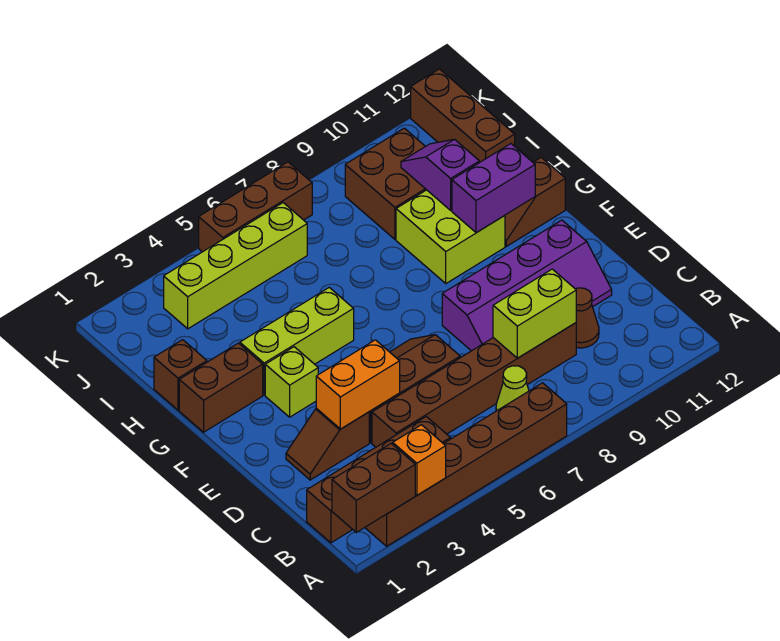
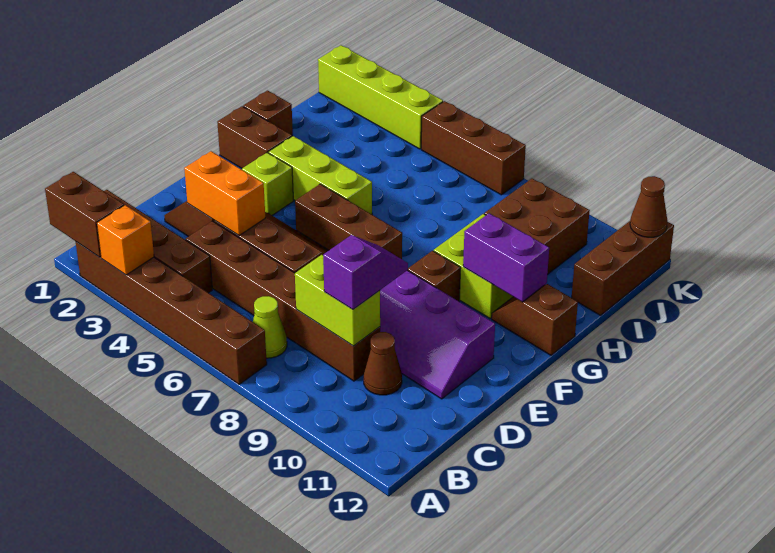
none -> brown brick F5:F7 level 1
none -> brown brick F9 level 1
purple slope H10:I10 level 2 top H -> purple slope C9:D9 level 3 top C
lime brick J3:J6 level 1 -> lime brick K1:K4 level 1
none -> brown cone K12 level 2

